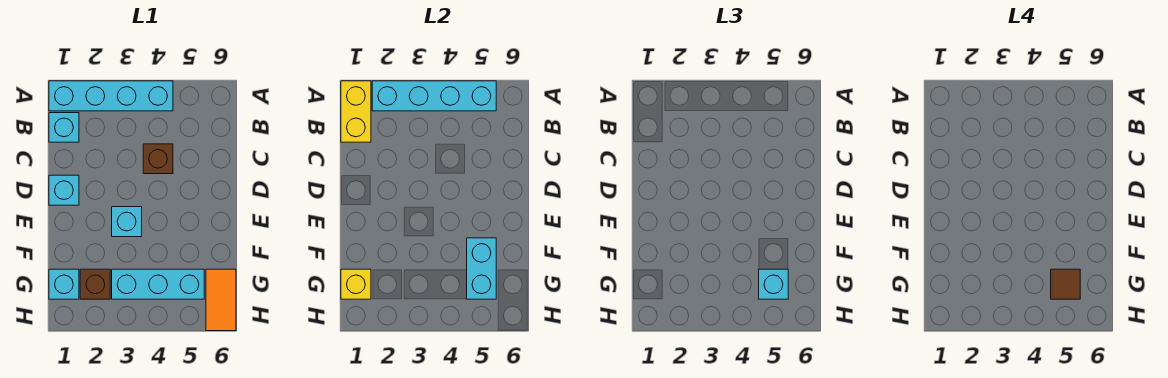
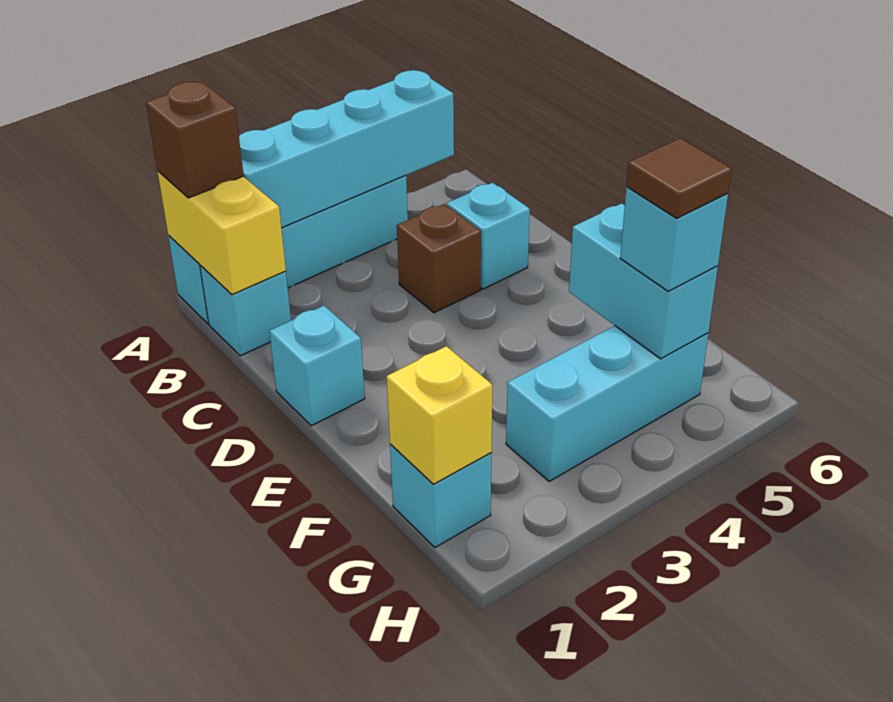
cyan brick E3 level 1 -> cyan brick C5 level 1
brown brick G2 level 1 -> brown brick A1 level 3
orange tile G6:H6 level 1 -> none

